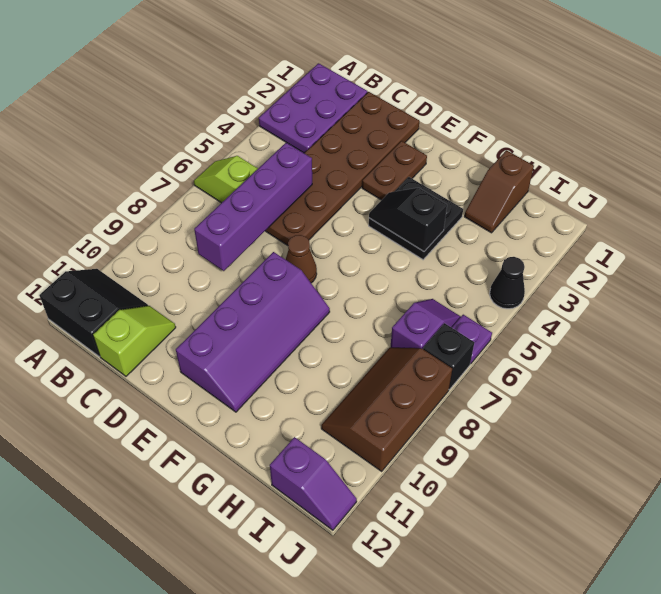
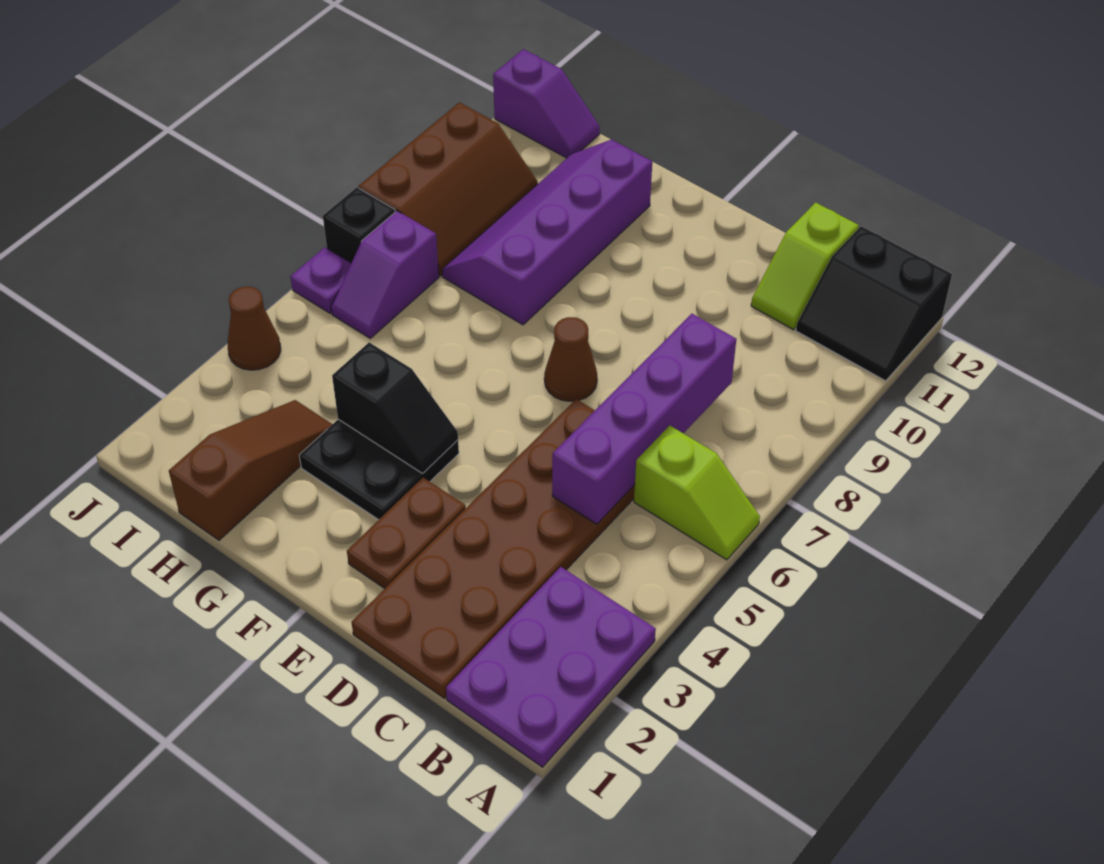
purple slope E8:F11 level 1 top E -> purple slope G8:H11 level 1 top G
brown slope H1:H2 level 1 top 1 -> brown slope H1:H3 level 1 top 1
purple slope I12:J12 level 1 top I -> purple slope I12:J12 level 1 top J
black cone J4 level 1 -> brown cone J4 level 1

